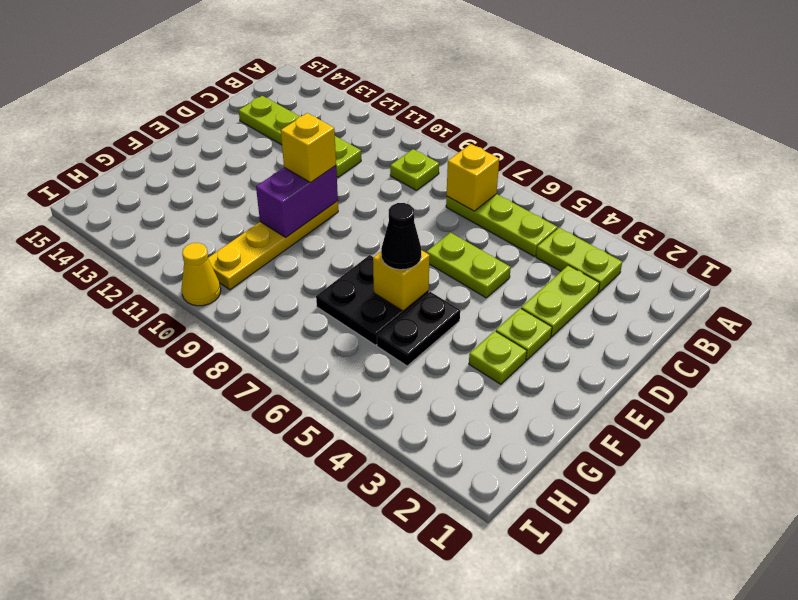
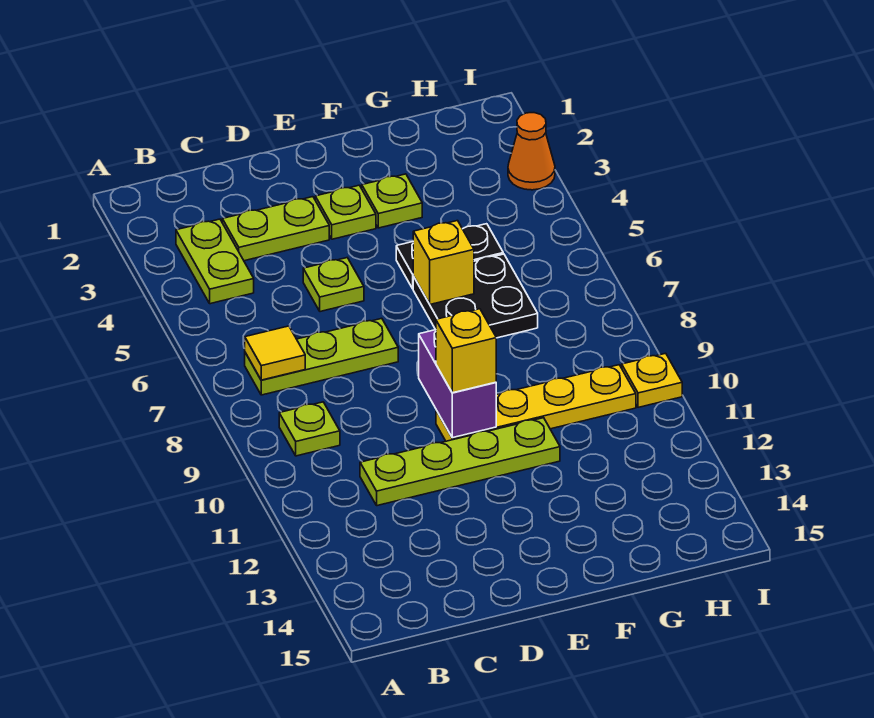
lime plate B5:B7 level 1 -> lime plate B7:D7 level 1
yellow brick B7 level 2 -> yellow tile B7 level 2
lime plate C11:C14 level 1 -> lime plate C11:F11 level 1
lime plate D5:D6 level 1 -> lime plate D5 level 1
purple brick E10:F10 level 2 -> purple brick E9:E10 level 2
black cone F6 level 3 -> none
none -> orange cone I3 level 1
yellow cone I10 level 1 -> yellow plate I10 level 1

